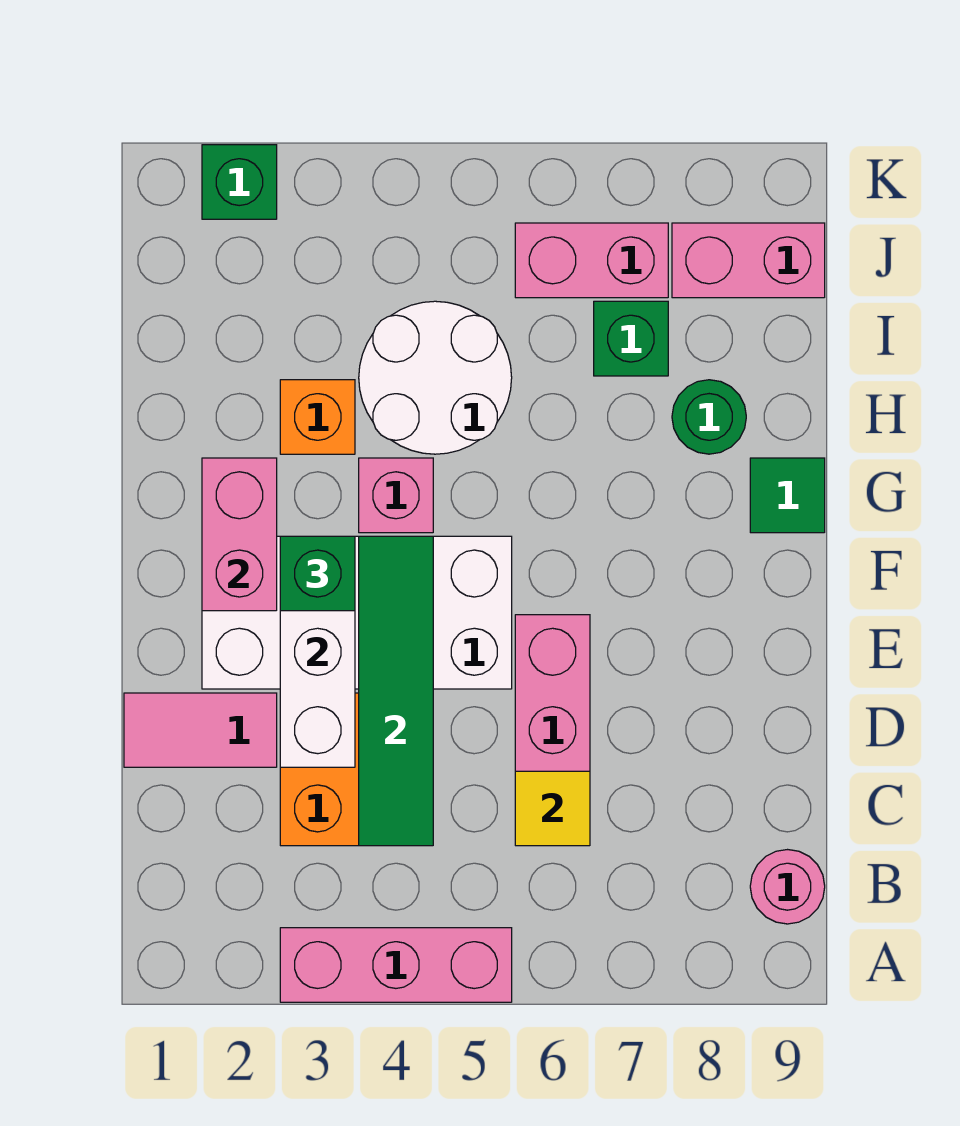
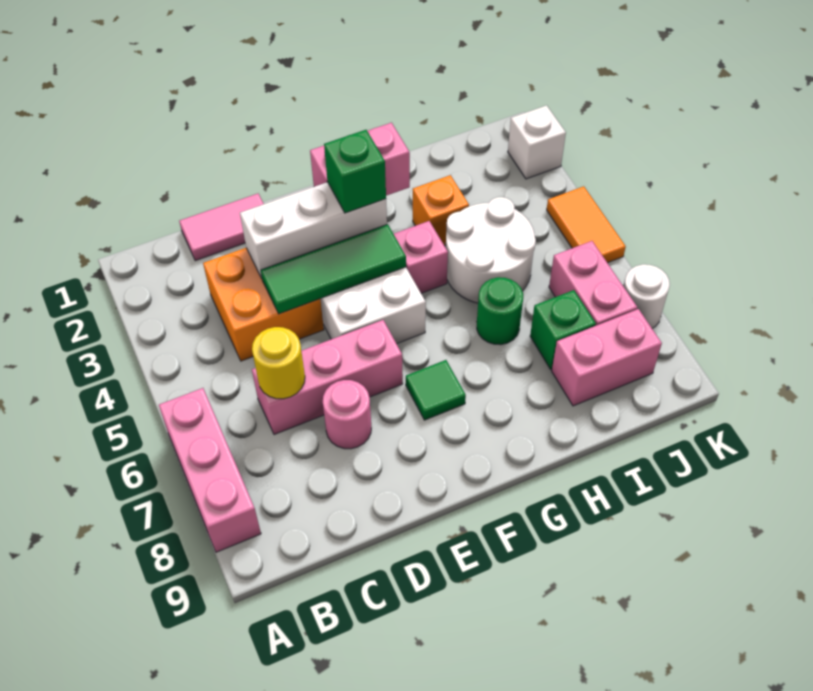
pink brick A3:A5 level 1 -> pink brick A6:A8 level 1
pink round brick B9 level 1 -> pink round brick D7 level 1
green tile C4:F4 level 2 -> green tile D4:F4 level 2
yellow tile C6 level 2 -> yellow round brick C6 level 2
pink tile D1:D2 level 1 -> pink tile C1:D1 level 1
green tile G9 level 1 -> green tile F7 level 1
green round brick H8 level 1 -> green round brick H6 level 1
pink brick J8:J9 level 1 -> pink brick I8:J8 level 1
green brick K2 level 1 -> white brick K2 level 1
none -> orange tile K4:K5 level 1
none -> white round brick K7 level 1

